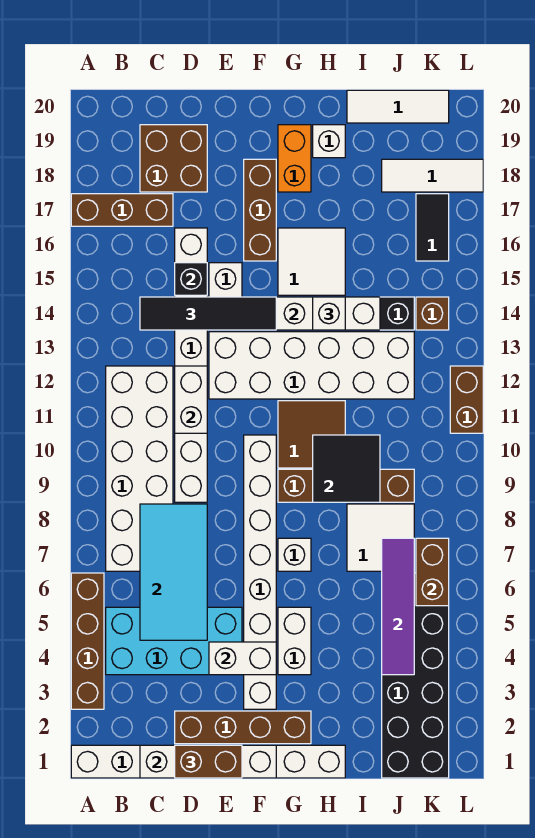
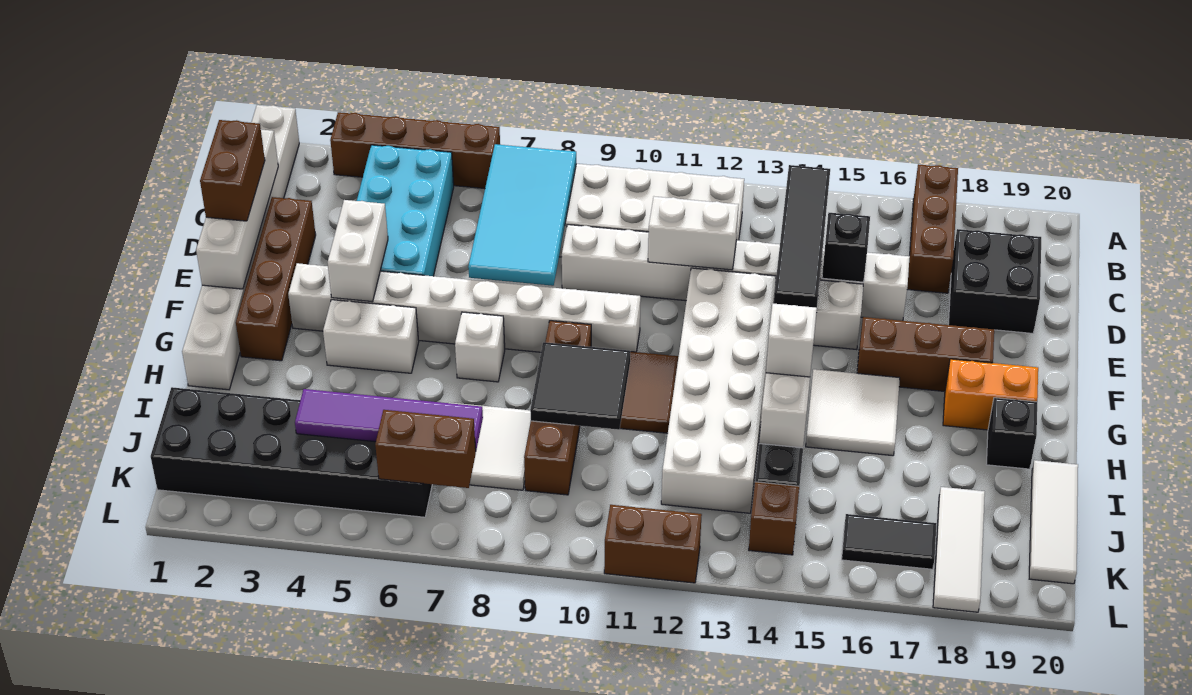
cyan tile C5:D8 level 2 -> cyan tile B7:E8 level 2
brown brick C18:D19 level 1 -> black brick C18:D19 level 1
white brick H19 level 1 -> black brick H19 level 1

